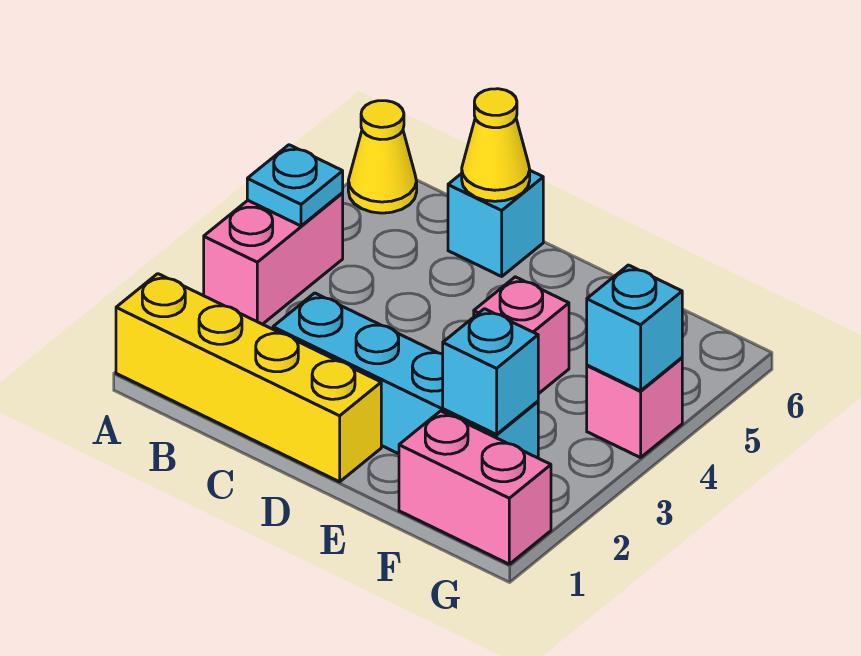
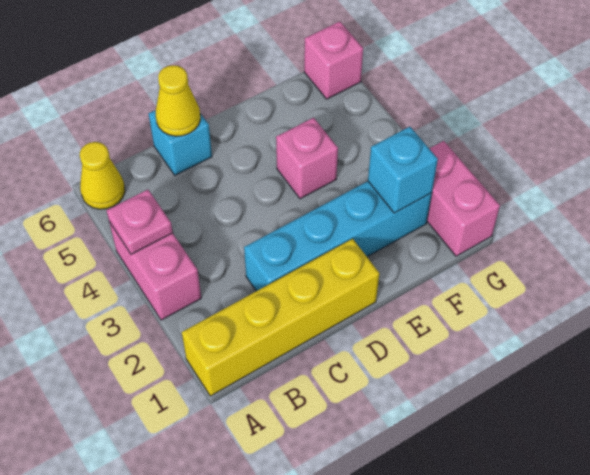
cyan plate A4 level 2 -> pink plate A4 level 2
pink brick F1:G1 level 1 -> pink brick G1:G2 level 1
pink brick G4 level 1 -> pink brick G6 level 1
cyan brick G4 level 2 -> none

